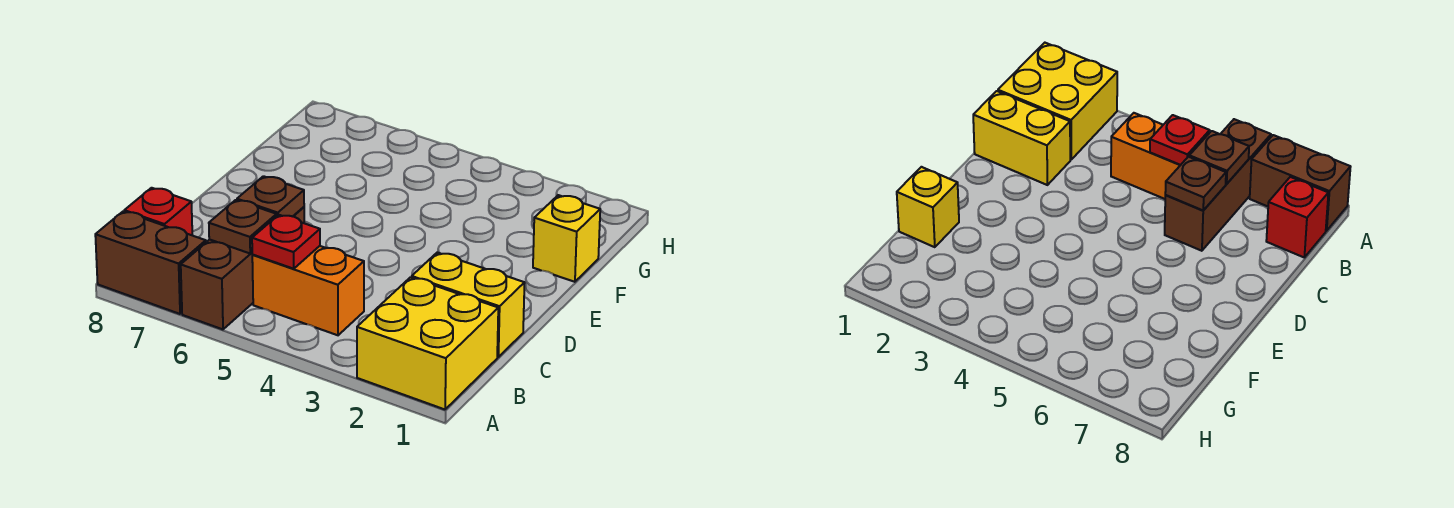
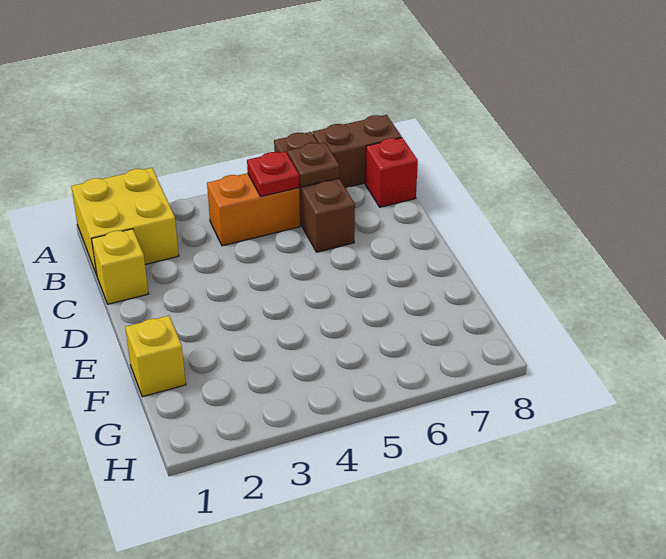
yellow brick C1:C2 level 1 -> yellow brick C1 level 1
brown plate C6 level 2 -> none

